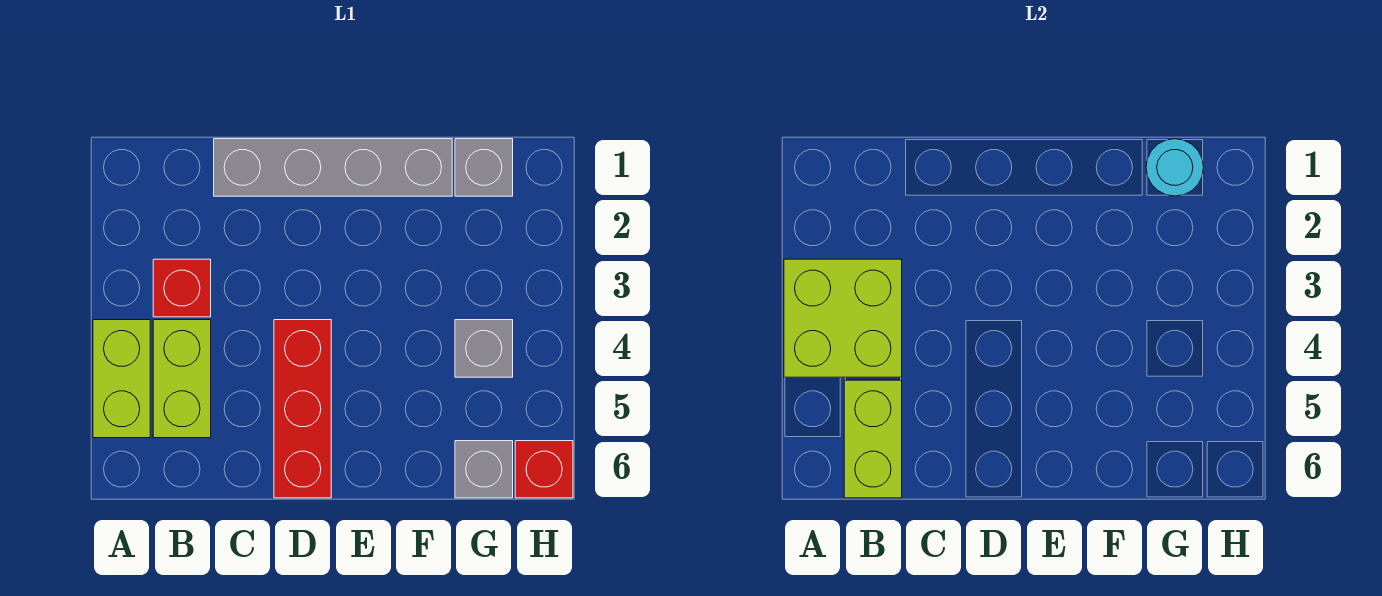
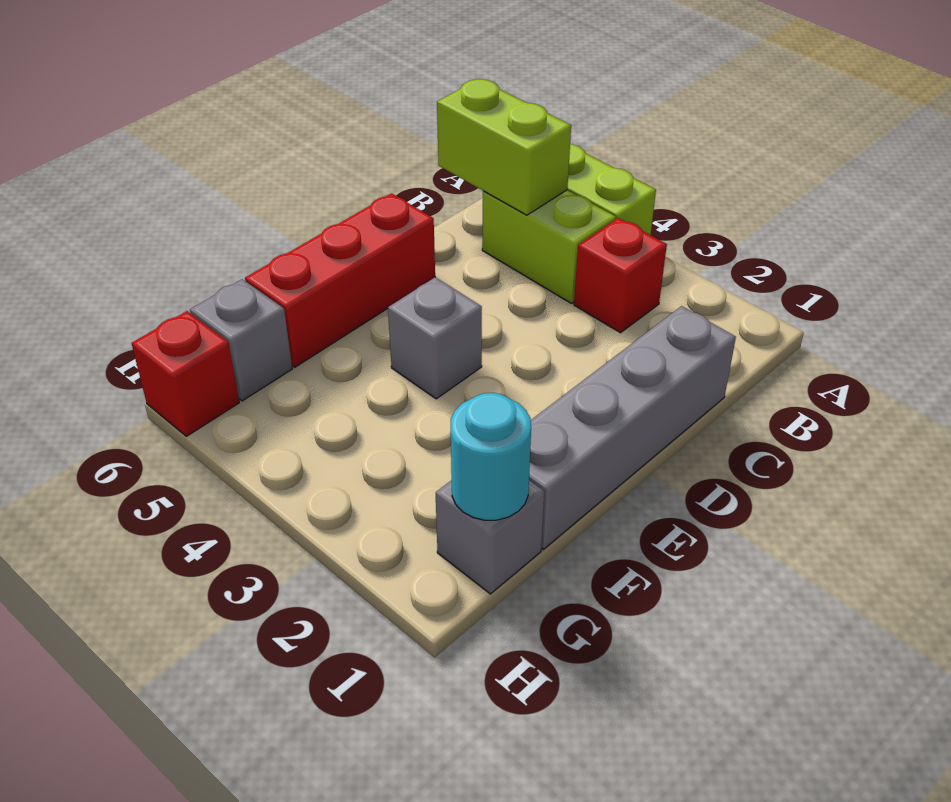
lime brick A3:B4 level 2 -> none
red brick D4:D6 level 1 -> red brick D6:F6 level 1
grey brick G4 level 1 -> grey brick E4 level 1

